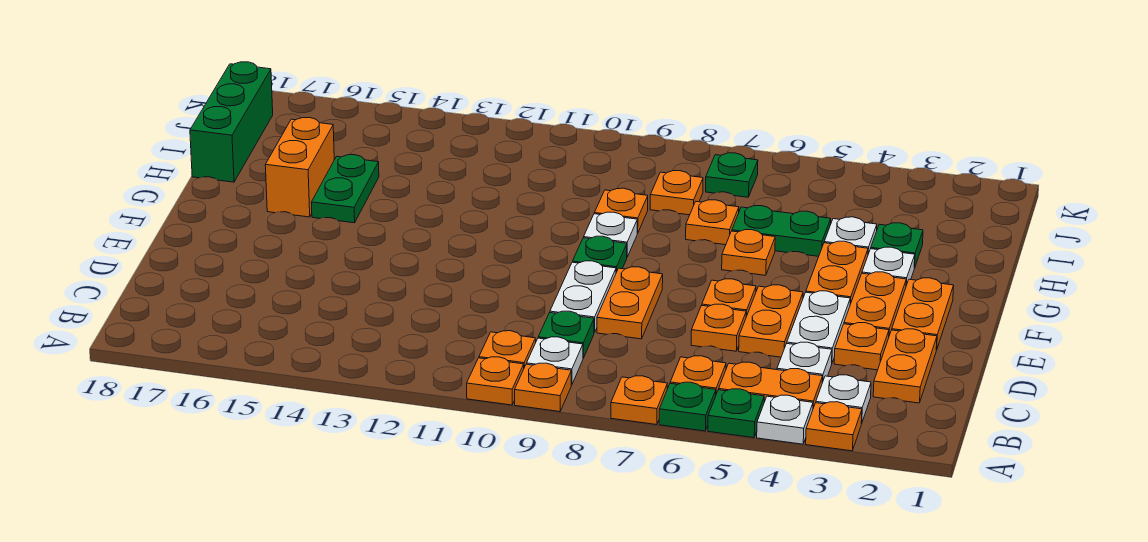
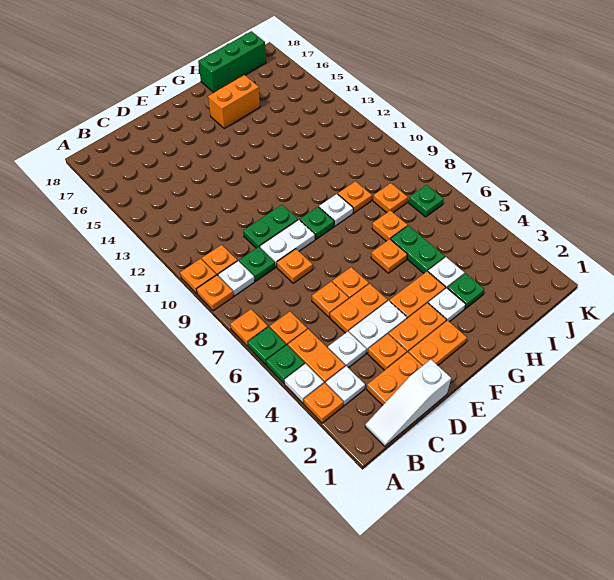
none -> white slope B1:D1 level 1 top D
orange plate D8:E8 level 1 -> orange plate D8 level 1
green plate G15:H15 level 1 -> green plate D10:E10 level 1

